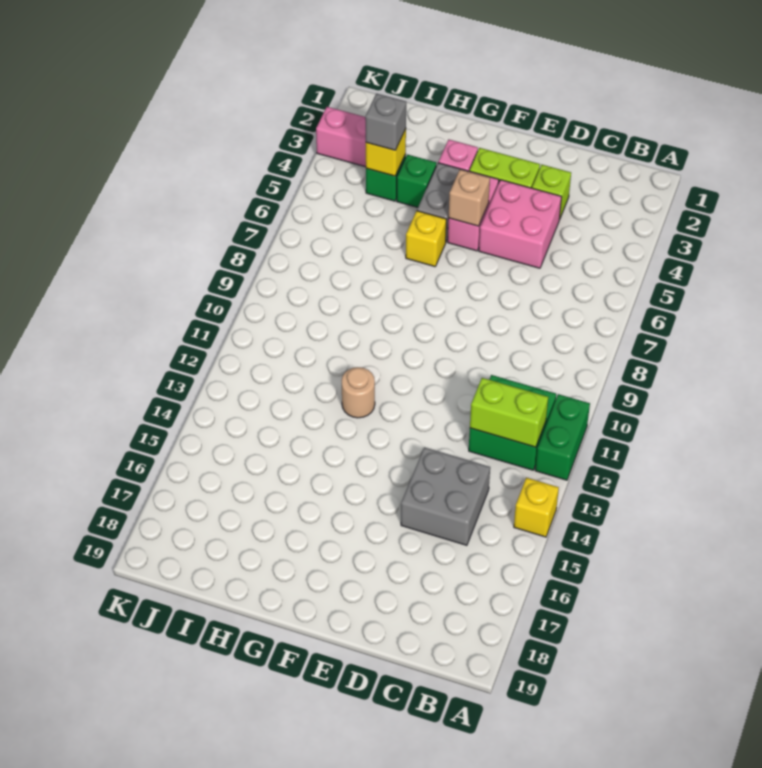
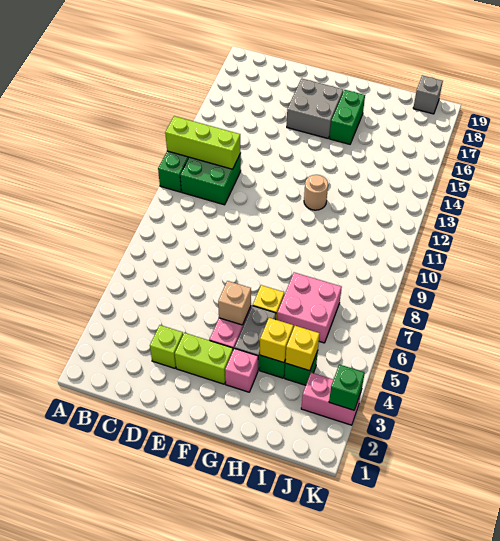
yellow brick A14 level 1 -> yellow brick H4 level 2
lime brick B12:C12 level 2 -> lime brick A12:C12 level 2
grey brick C14:D15 level 1 -> grey brick E16:F17 level 1
pink brick D4:E5 level 1 -> pink brick H6:I7 level 1
none -> green brick G16:G17 level 1
grey brick I4 level 3 -> grey brick J19 level 1
none -> green brick K3 level 2

